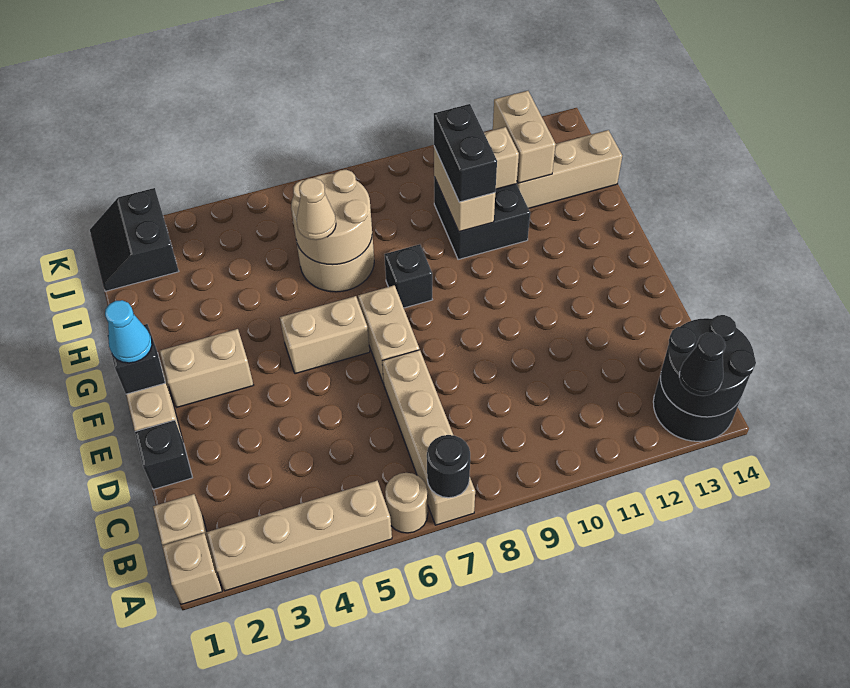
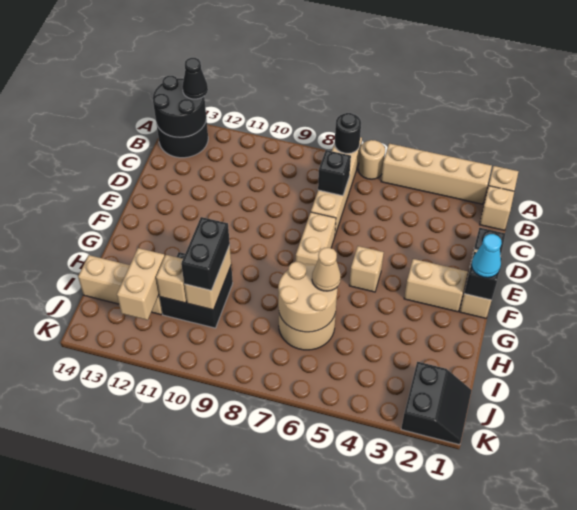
tan brick F5:F6 level 1 -> tan brick F5 level 1
black brick G8 level 1 -> black brick C7 level 2

